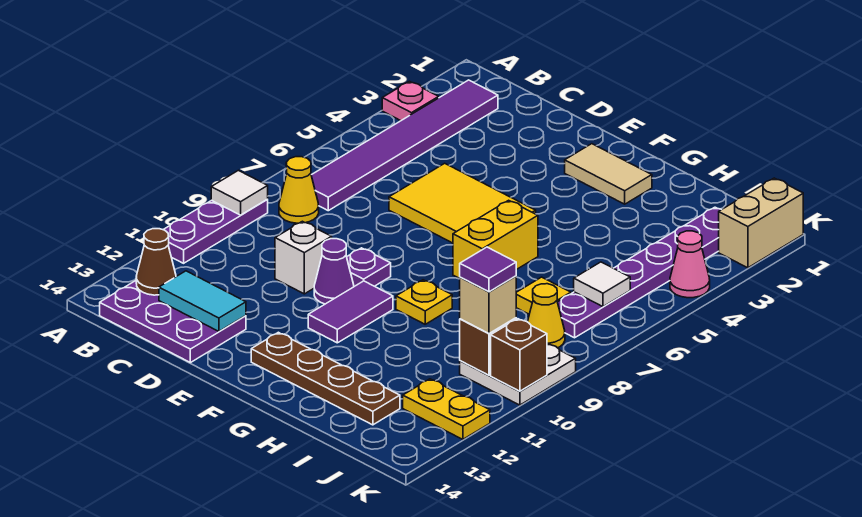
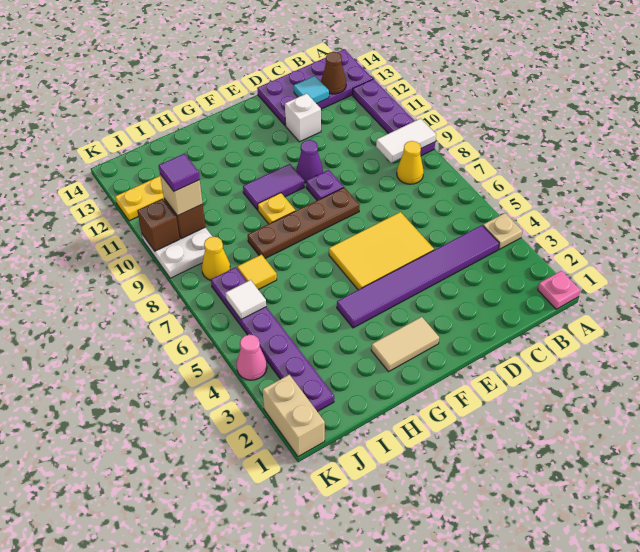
pink plate A3 level 1 -> pink plate A1 level 1
none -> tan plate A4 level 1
purple plate A9:A11 level 1 -> purple plate A9:A12 level 1
white tile A9 level 2 -> white tile A9:B9 level 2
purple tile B2:B7 level 1 -> purple tile B4:G4 level 1
purple plate B13:D14 level 1 -> purple plate A13:D14 level 1
cyan tile C13:D13 level 2 -> cyan tile C13 level 2
white brick D10 level 1 -> white brick D12 level 1
purple tile F10:F11 level 1 -> purple tile F10:G10 level 1
brown plate F13:I13 level 1 -> brown plate E8:H8 level 1
yellow brick G6:G7 level 1 -> none

